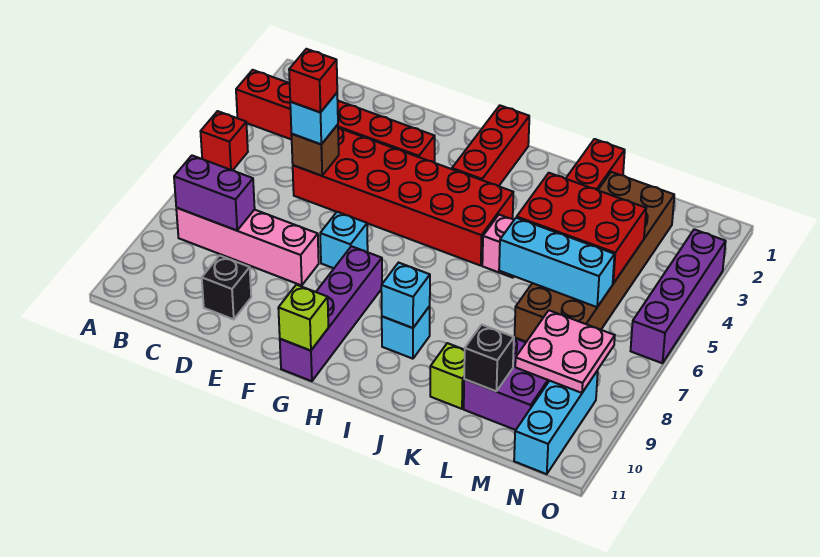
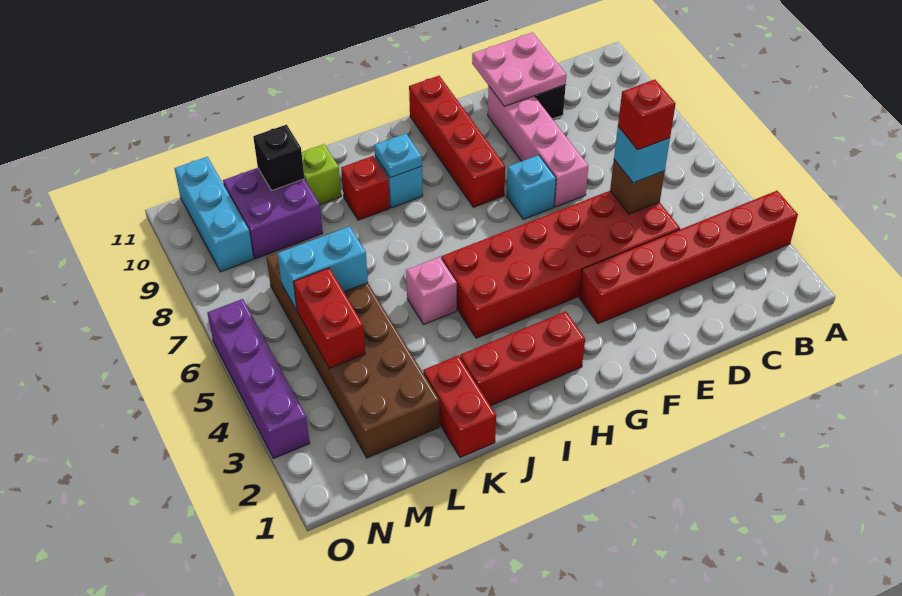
red brick A5 level 1 -> red brick J9 level 1
pink brick B8:E8 level 1 -> pink brick E7:E10 level 1
purple brick B8:C8 level 2 -> none
purple brick G8:G11 level 1 -> red brick G8:G11 level 1
lime brick G11 level 2 -> none
red brick H1:H3 level 1 -> red brick H2:J2 level 1
cyan brick I9 level 2 -> cyan plate I9 level 2
red brick K4:M5 level 2 -> red brick M4:M5 level 2
cyan brick K6:M6 level 2 -> cyan brick L6:M6 level 2
pink plate M8:N9 level 2 -> pink plate D10:E11 level 2

